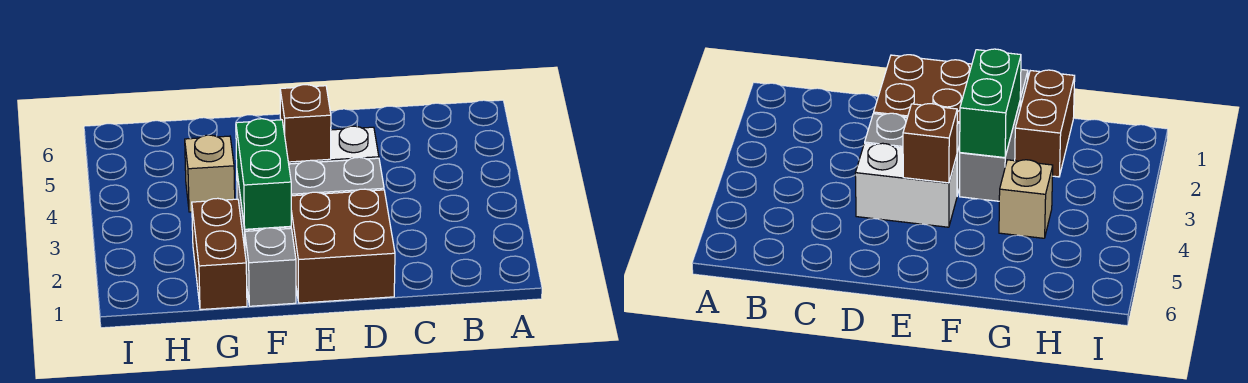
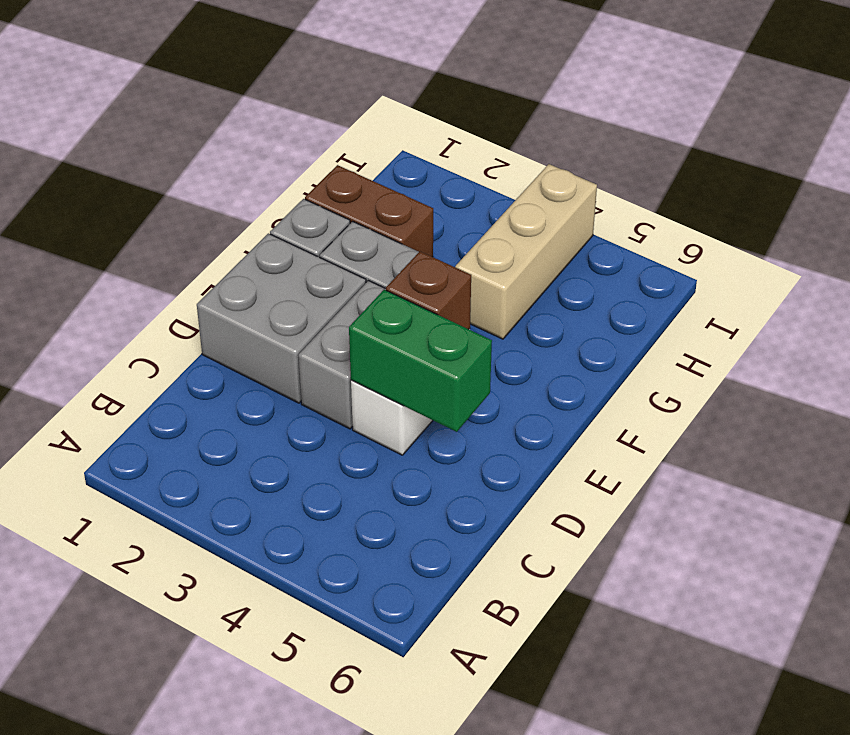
brown brick D1:E2 level 1 -> grey brick D1:E2 level 1
green brick F2:F3 level 2 -> green brick D4:D5 level 2
tan brick G4 level 1 -> tan brick G4:I4 level 1

